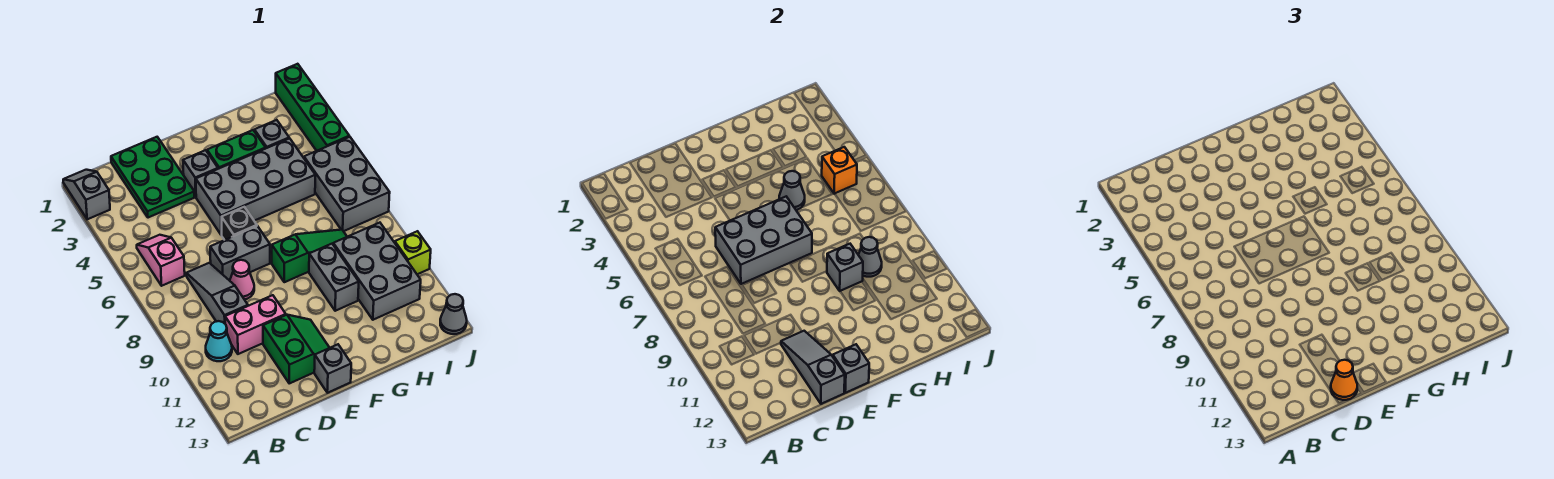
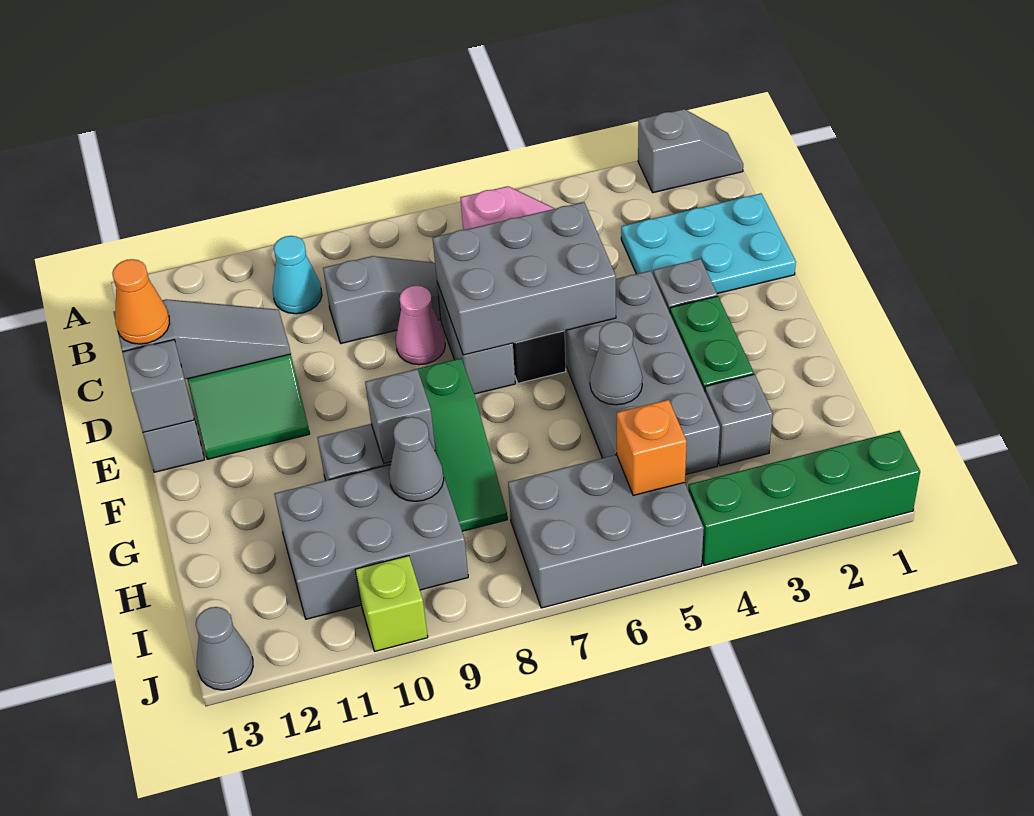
green plate C1:D3 level 1 -> cyan plate C1:D3 level 1
pink brick C10:D10 level 1 -> none
grey brick D6:F7 level 2 -> grey brick D5:E7 level 2

